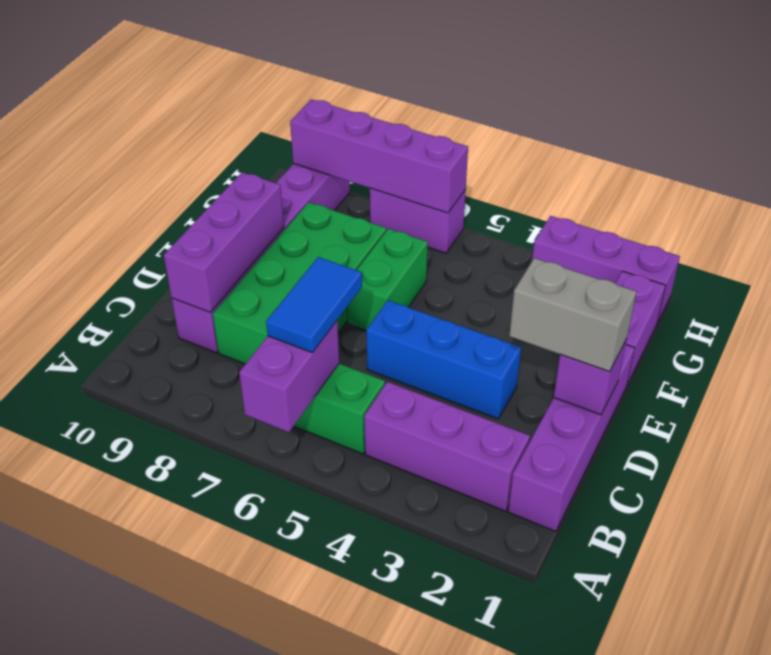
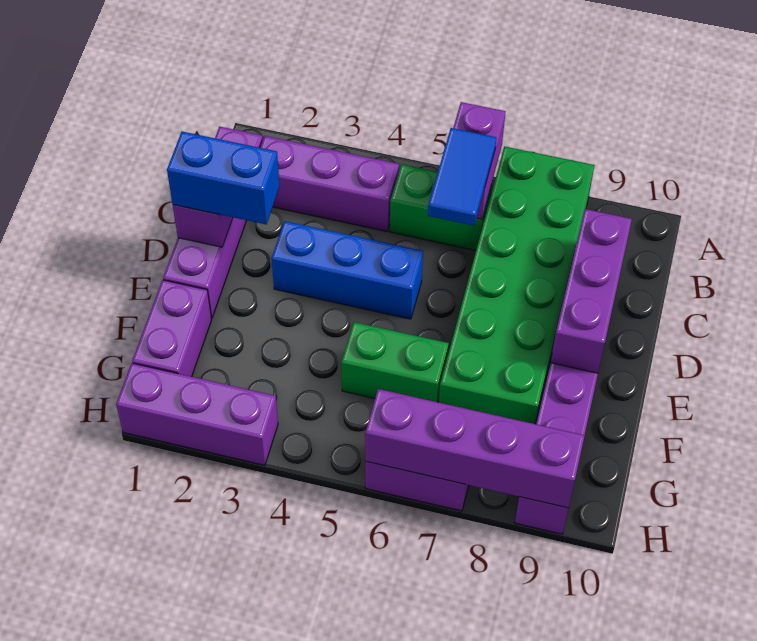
green brick C7:F8 level 1 -> green brick A7:F8 level 1
grey brick D1:D2 level 3 -> blue brick D1:D2 level 3
green brick E6:F6 level 1 -> green brick F5:F6 level 1

